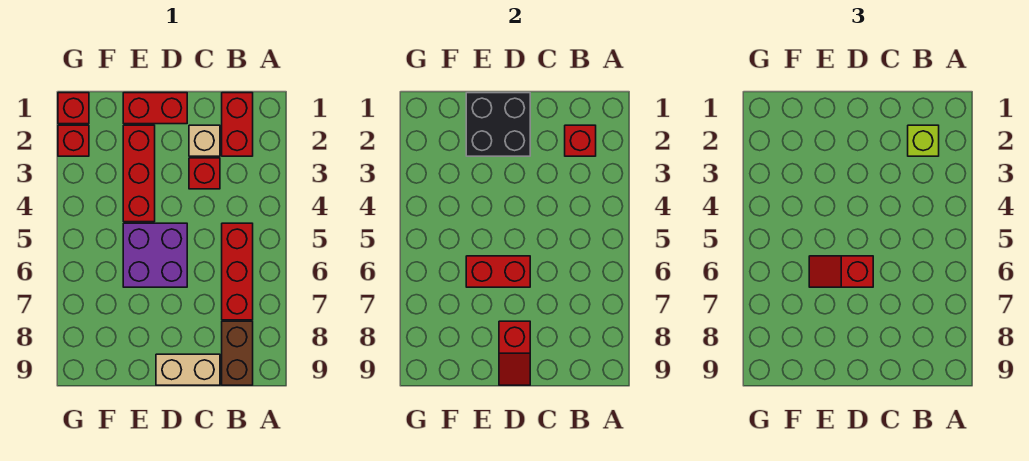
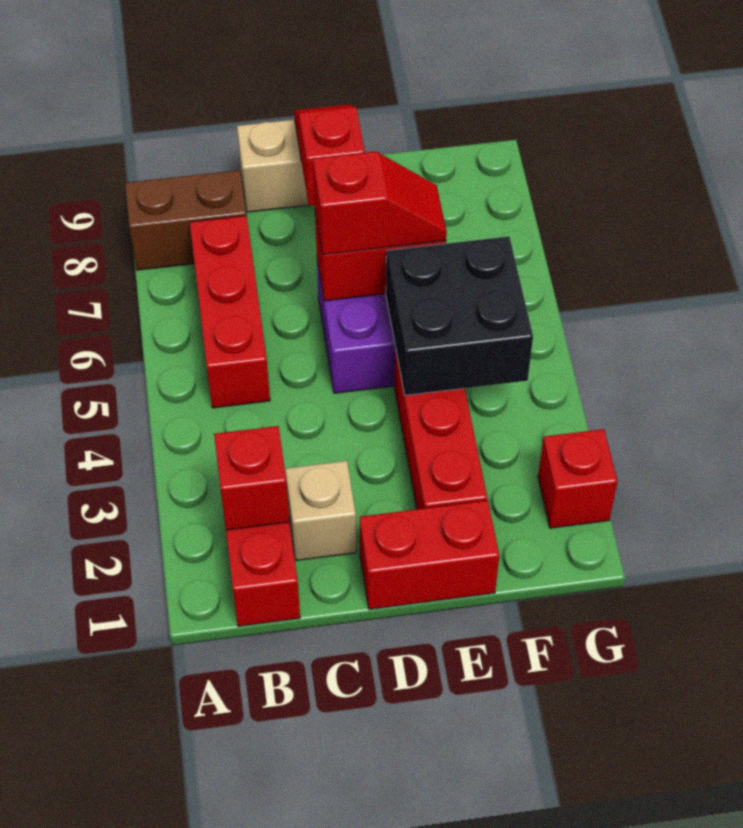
lime brick B2 level 3 -> none
brown brick B8:B9 level 1 -> brown brick A8:B8 level 1
red brick C3 level 1 -> none
black brick D1:E2 level 2 -> black brick E4:F5 level 2
red brick G1 level 1 -> none

